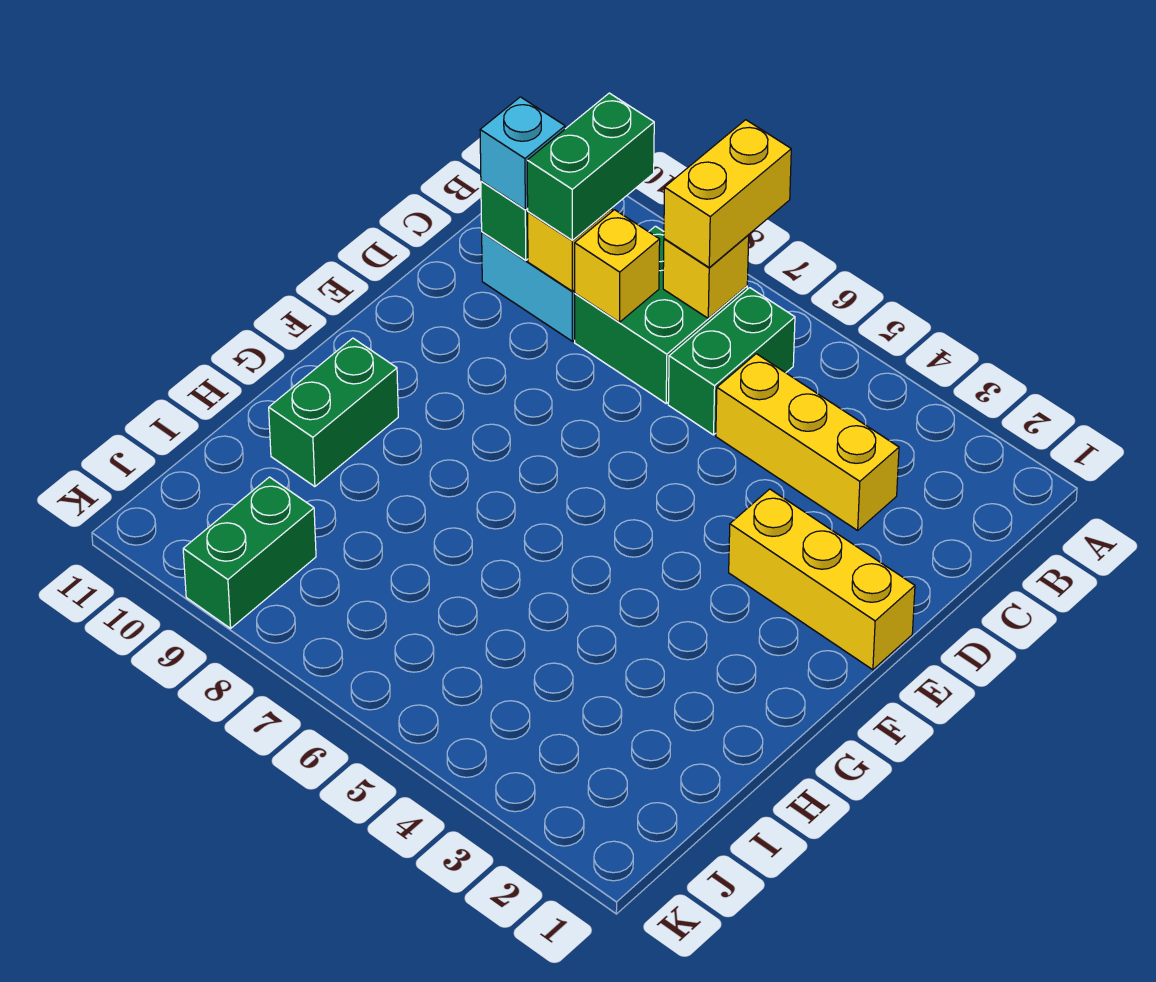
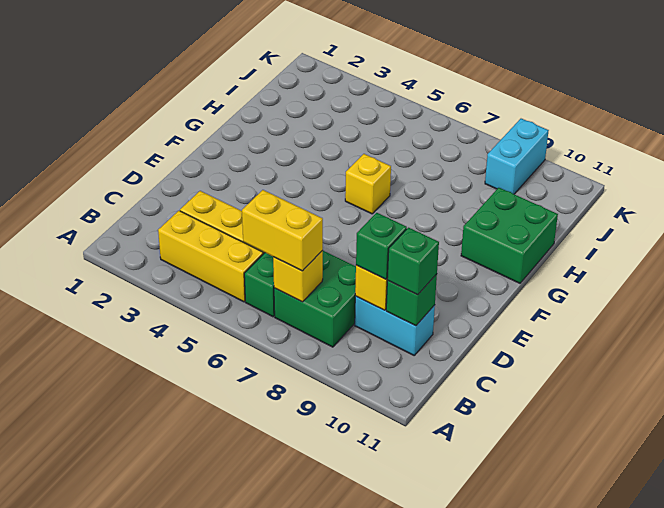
yellow brick A7:B7 level 3 -> yellow brick B6:B7 level 3
green brick B9:C9 level 3 -> green brick C9 level 3
yellow brick C8 level 2 -> yellow brick G6 level 1
cyan brick C10 level 3 -> green brick C10 level 3
yellow brick E1:E3 level 1 -> yellow brick B3:B5 level 1
green brick G10:H10 level 1 -> green brick G10:H11 level 1
green brick J9:K9 level 1 -> cyan brick J9:K9 level 1

